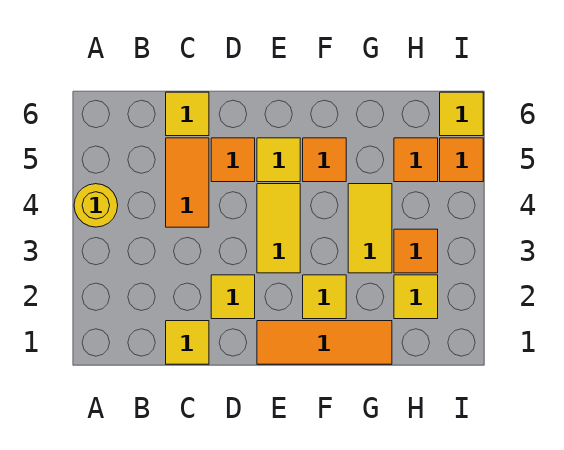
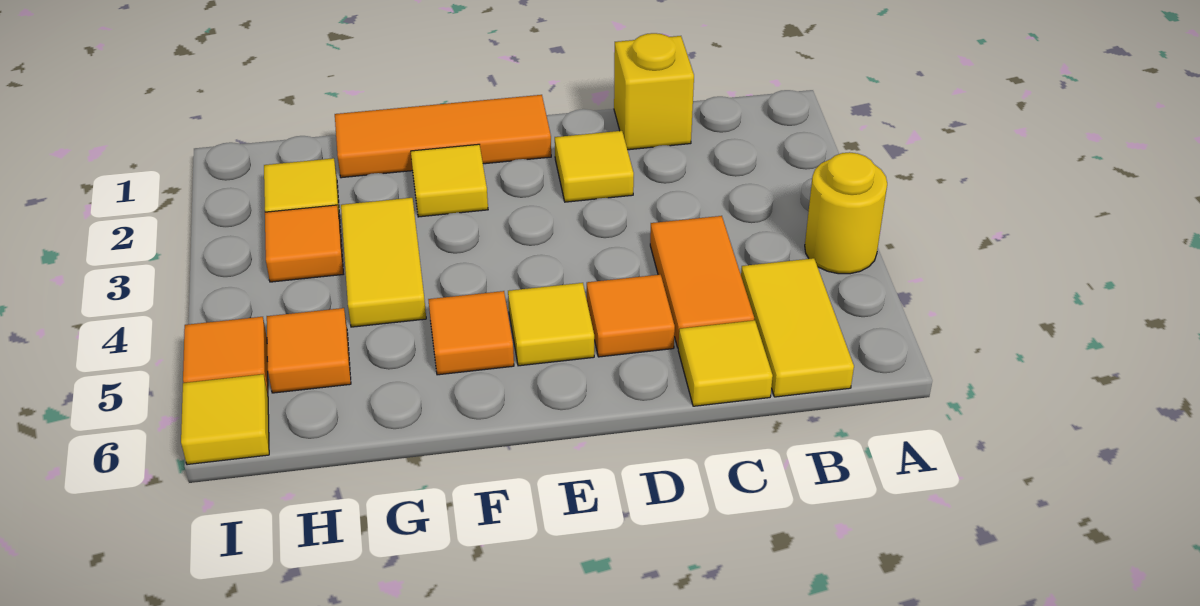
yellow tile C1 level 1 -> yellow brick C1 level 1
yellow tile E3:E4 level 1 -> yellow tile B5:B6 level 1

